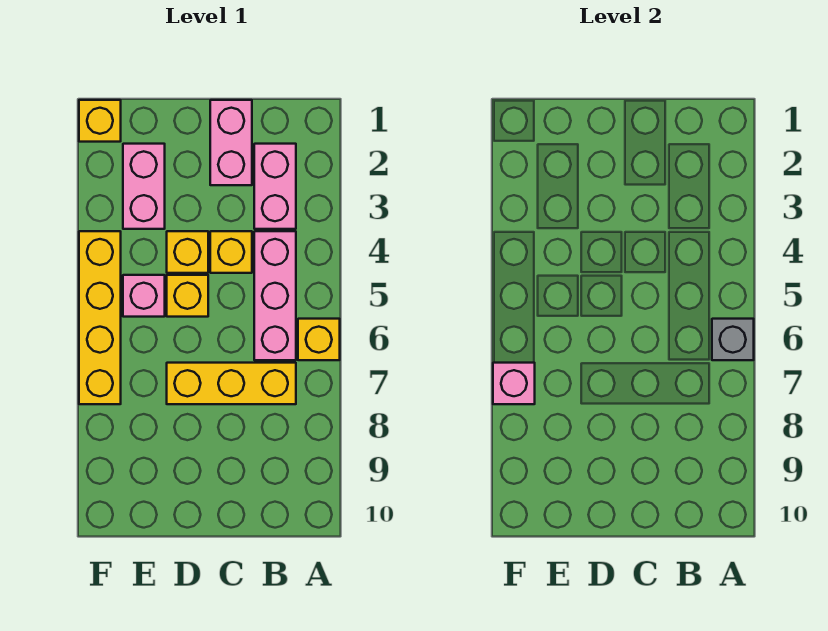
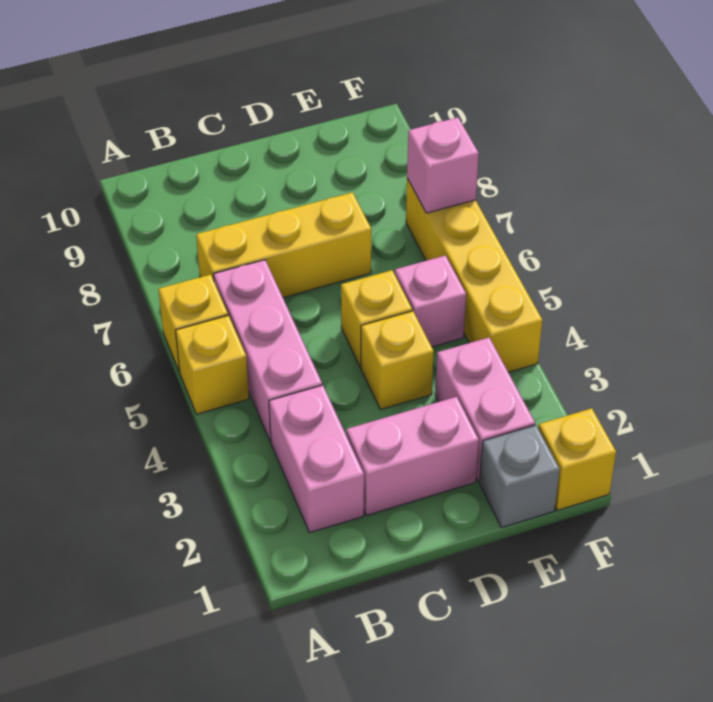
grey brick A6 level 2 -> grey brick E1 level 1
pink brick C1:C2 level 1 -> pink brick C2:D2 level 1
yellow brick C4 level 1 -> yellow brick A5 level 1

